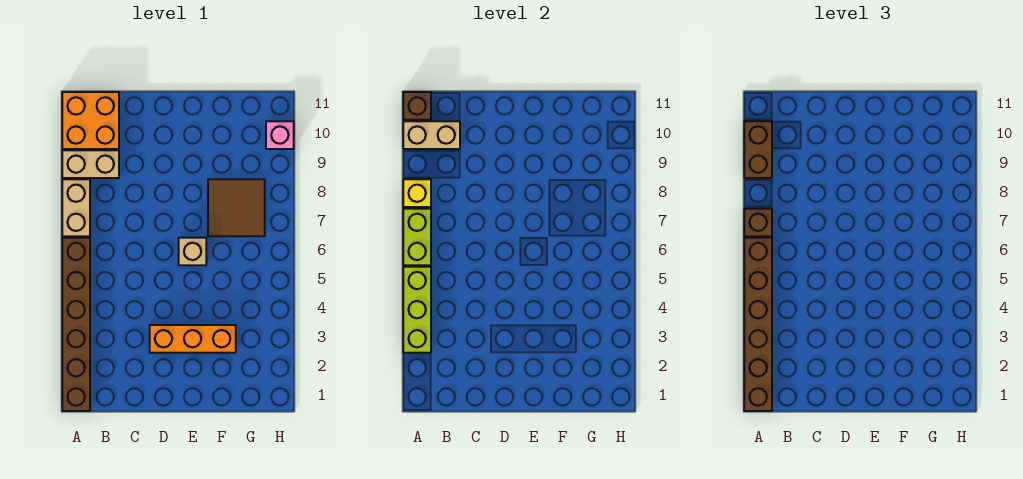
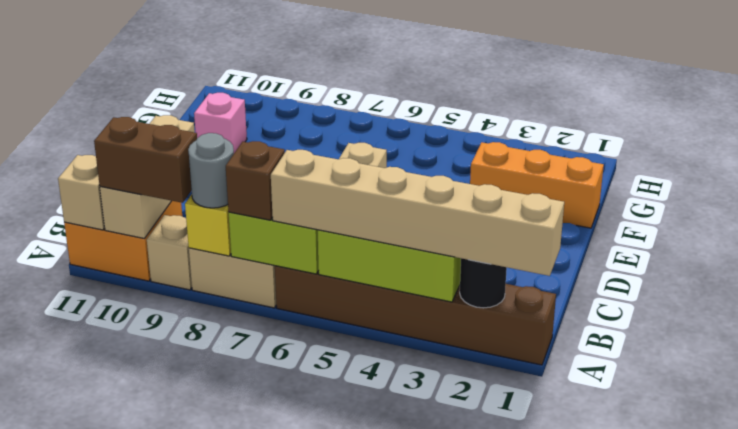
brown brick A1:A6 level 3 -> tan brick A1:A6 level 3
none -> black round brick A2 level 2
none -> grey round brick A8 level 3
tan brick A9:B9 level 1 -> tan brick A9 level 1
tan brick A10:B10 level 2 -> tan brick A10:C10 level 2
brown brick A11 level 2 -> tan brick A11 level 2
orange brick D3:F3 level 1 -> orange brick F1:F3 level 1
brown tile F7:G8 level 1 -> none
pink brick H10 level 1 -> pink brick F10 level 1

